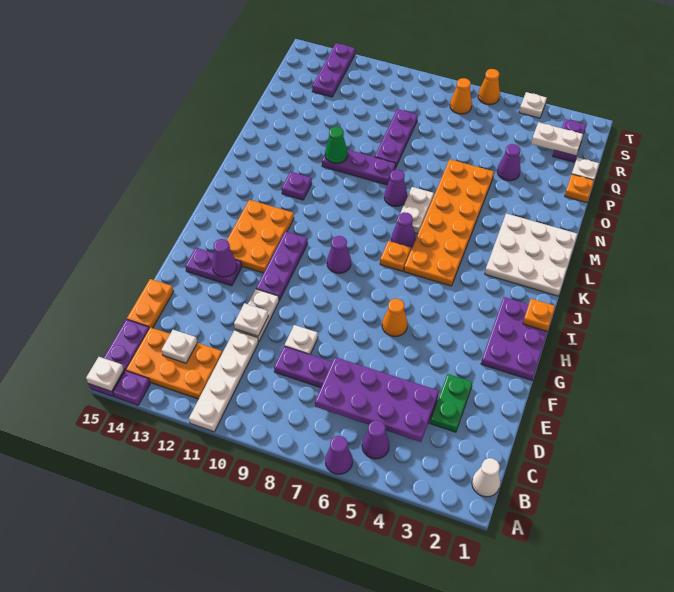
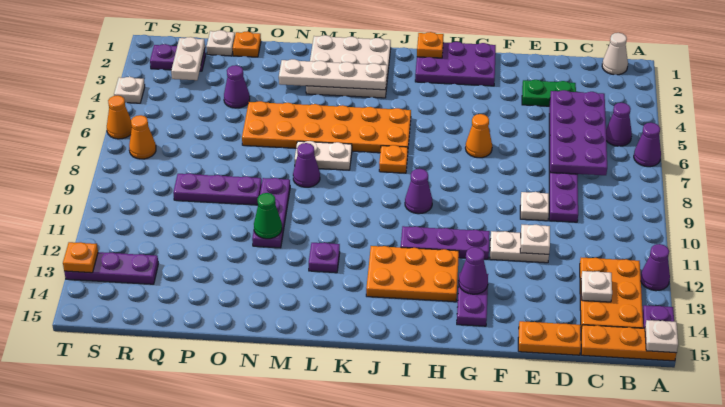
white plate A11:D11 level 1 -> white plate K3:N3 level 2
purple plate A15:C15 level 1 -> orange plate A15:C15 level 1
purple cone K7 level 1 -> purple cone A12 level 1
none -> orange plate T13 level 2

